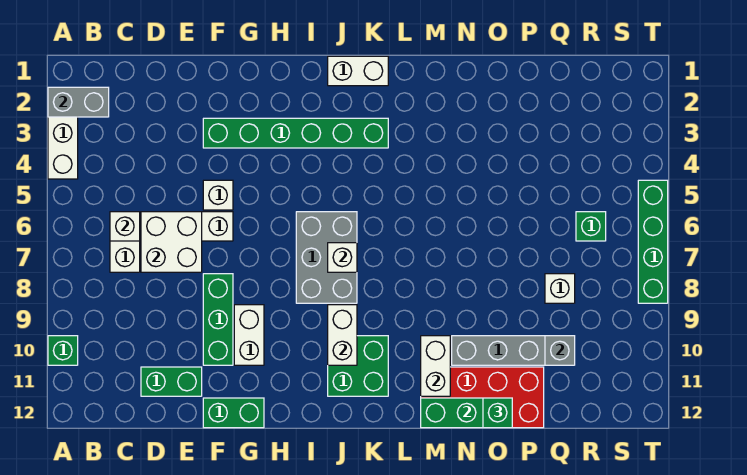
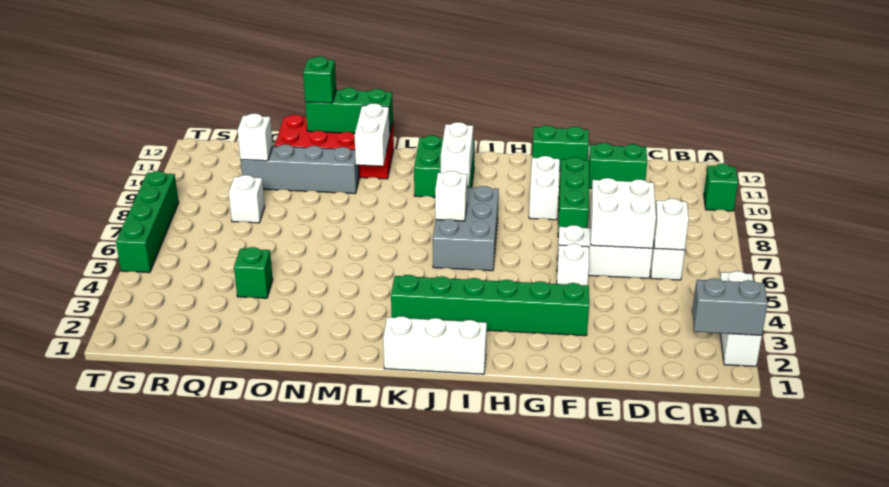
white brick J1:K1 level 1 -> white brick I1:K1 level 1
grey brick Q10 level 2 -> white brick Q10 level 2
green brick R6 level 1 -> green brick P4 level 1

